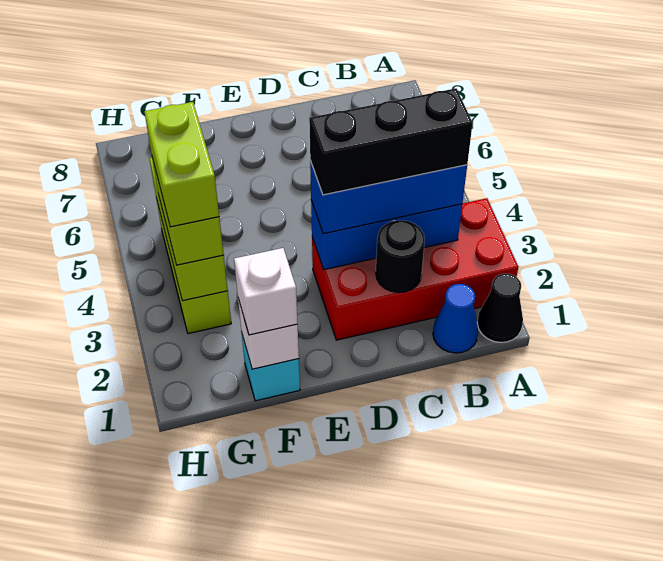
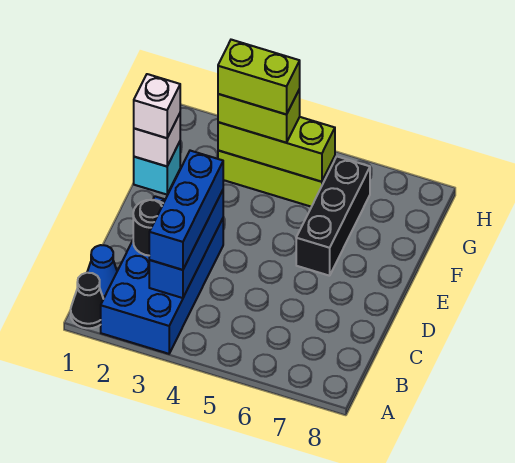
red brick A2:D3 level 1 -> blue brick A2:D3 level 1
black brick B3:D3 level 4 -> black brick E6:G6 level 1

